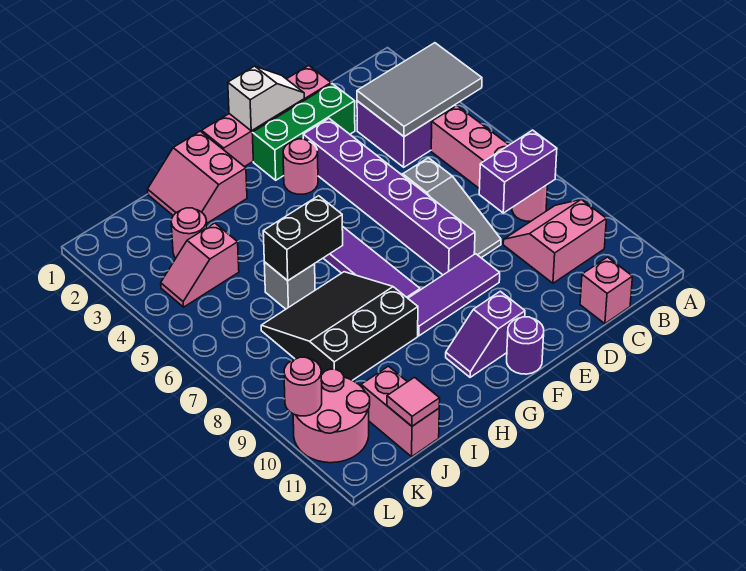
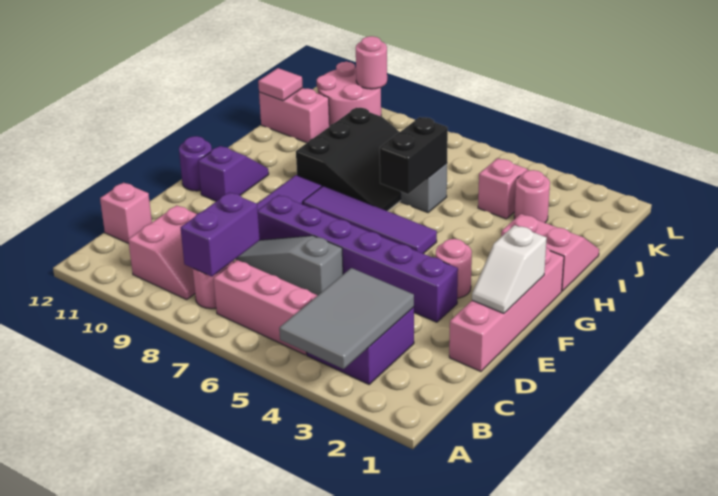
green brick D2:F2 level 1 -> none

